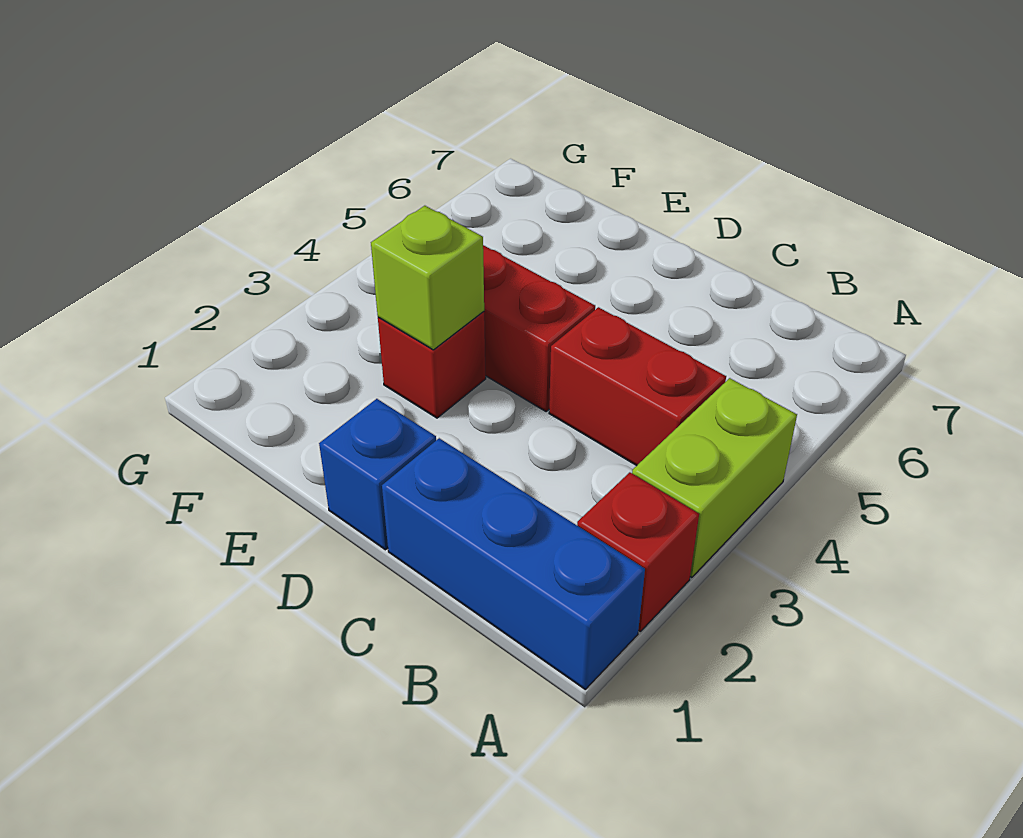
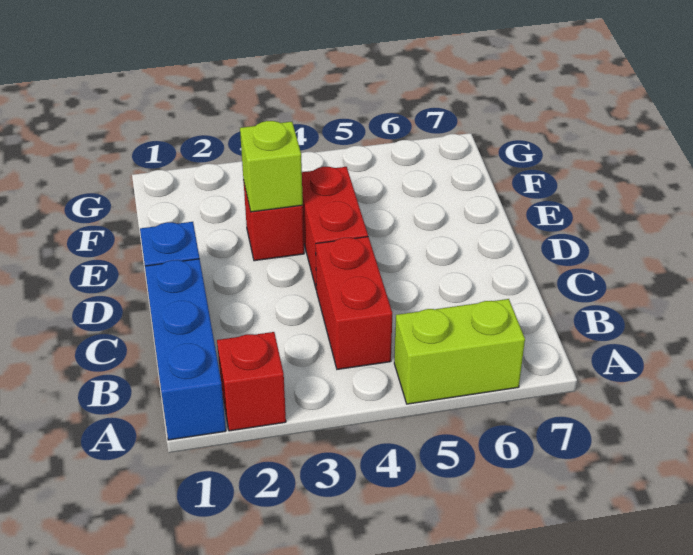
lime brick A3:A4 level 1 -> lime brick A5:A6 level 1

